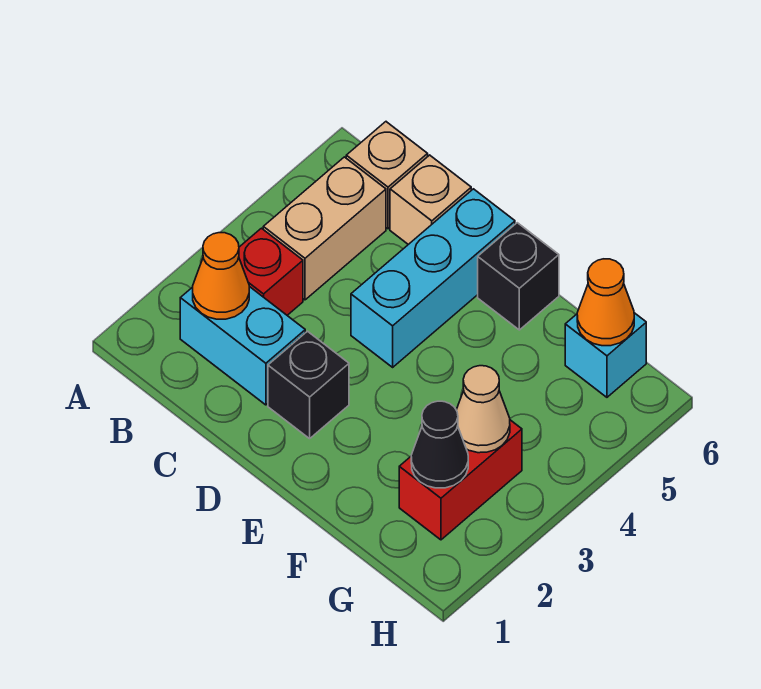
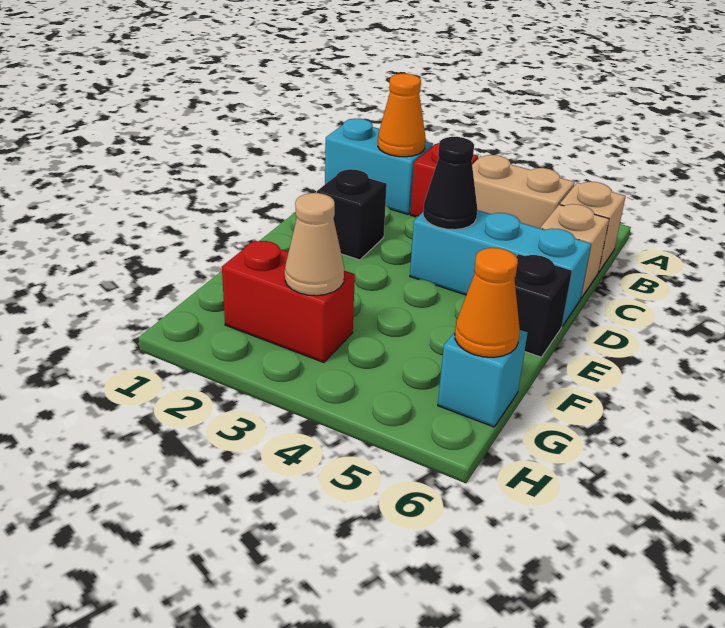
cyan brick B2:C2 level 1 -> cyan brick B1:B2 level 1
black cone G2 level 2 -> black cone D4 level 2

